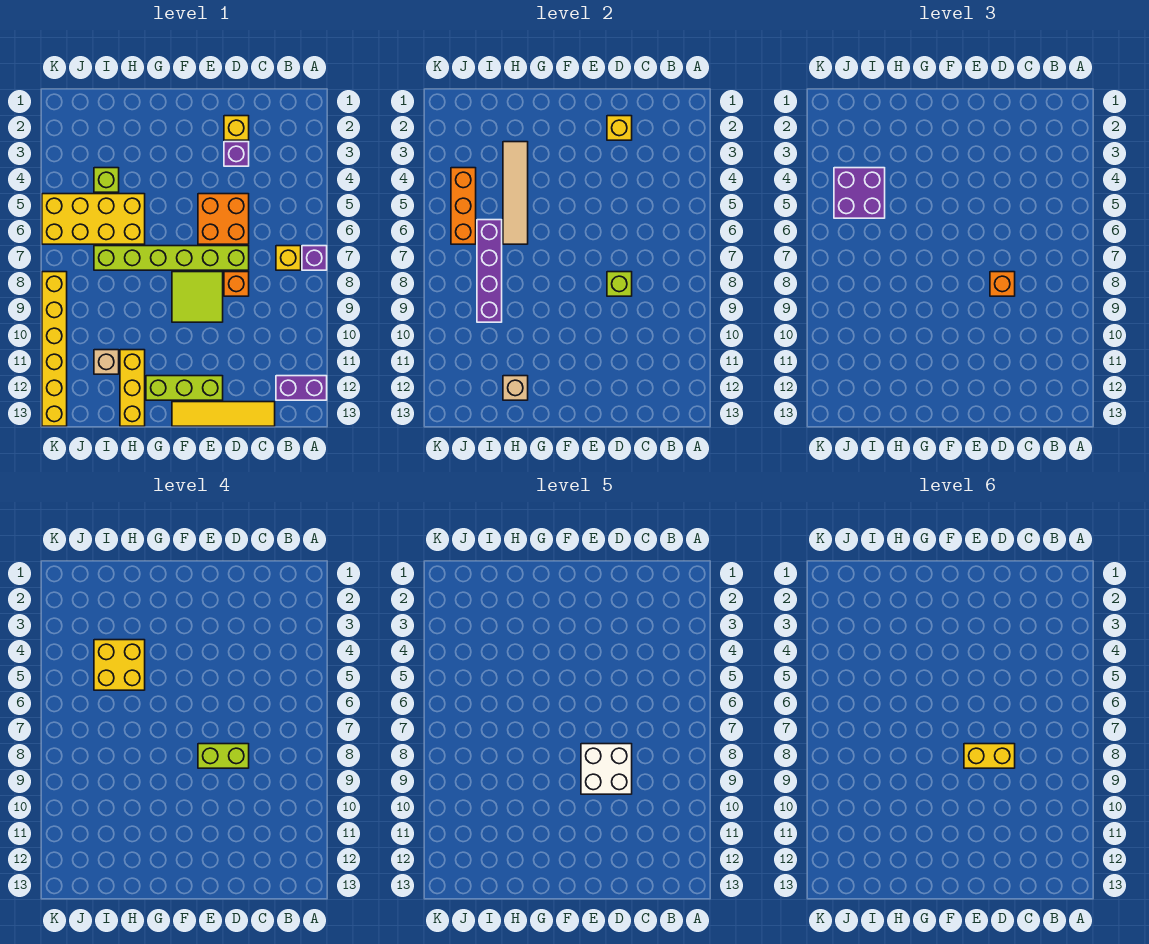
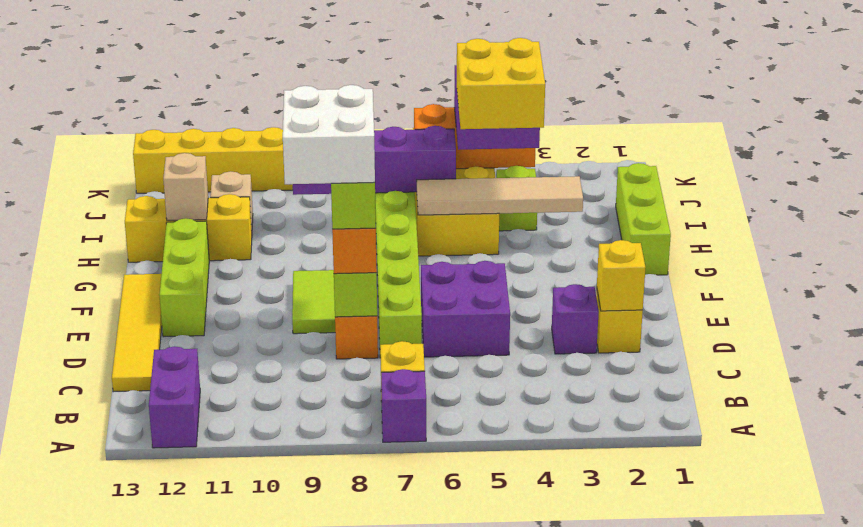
orange brick D5:E6 level 1 -> purple brick D5:E6 level 1
yellow brick D8:E8 level 6 -> none
none -> lime brick G1:I1 level 1

